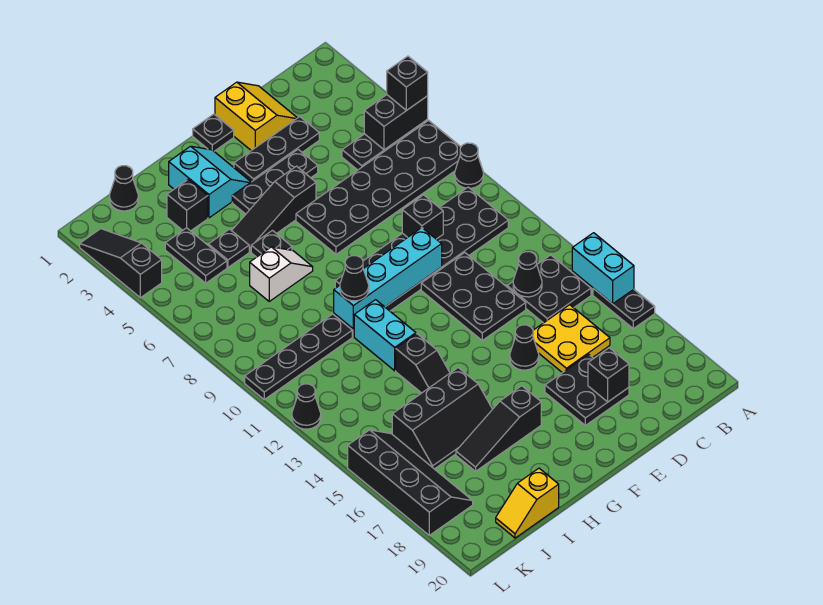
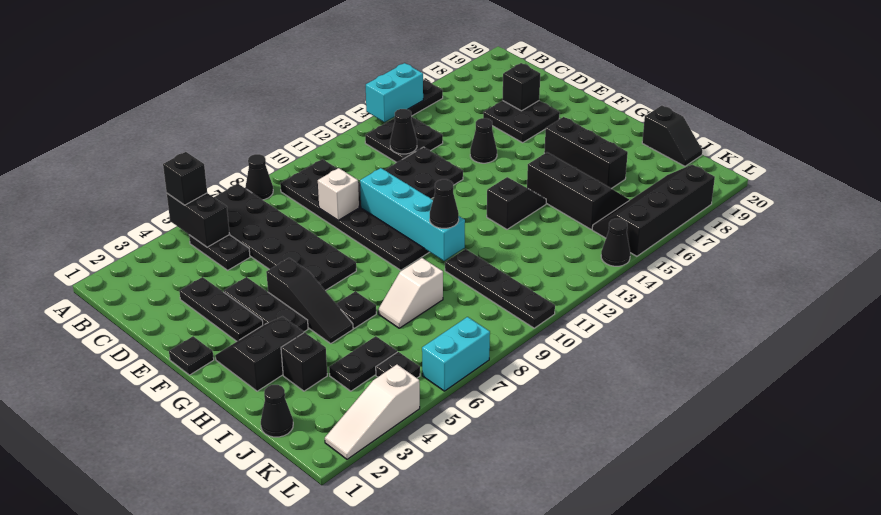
yellow plate C15:D16 level 1 -> none
yellow slope D1:E2 level 1 top E -> none
black brick D9 level 2 -> white brick D9 level 2
cyan slope G2:H3 level 1 top H -> black slope G2:H3 level 1 top H
black slope G17:I17 level 1 top G -> black brick G17:I17 level 1
white slope H7:I7 level 1 top I -> white slope I7:I8 level 1 top 8
cyan brick H11:H12 level 1 -> cyan brick L6:L7 level 1
black plate I5 level 1 -> black plate K5 level 1
yellow slope I20:J20 level 1 top I -> black slope I20:J20 level 1 top I
black slope L2:L4 level 1 top 4 -> white slope L2:L4 level 1 top 4
black cone L12 level 1 -> black cone L14 level 1

